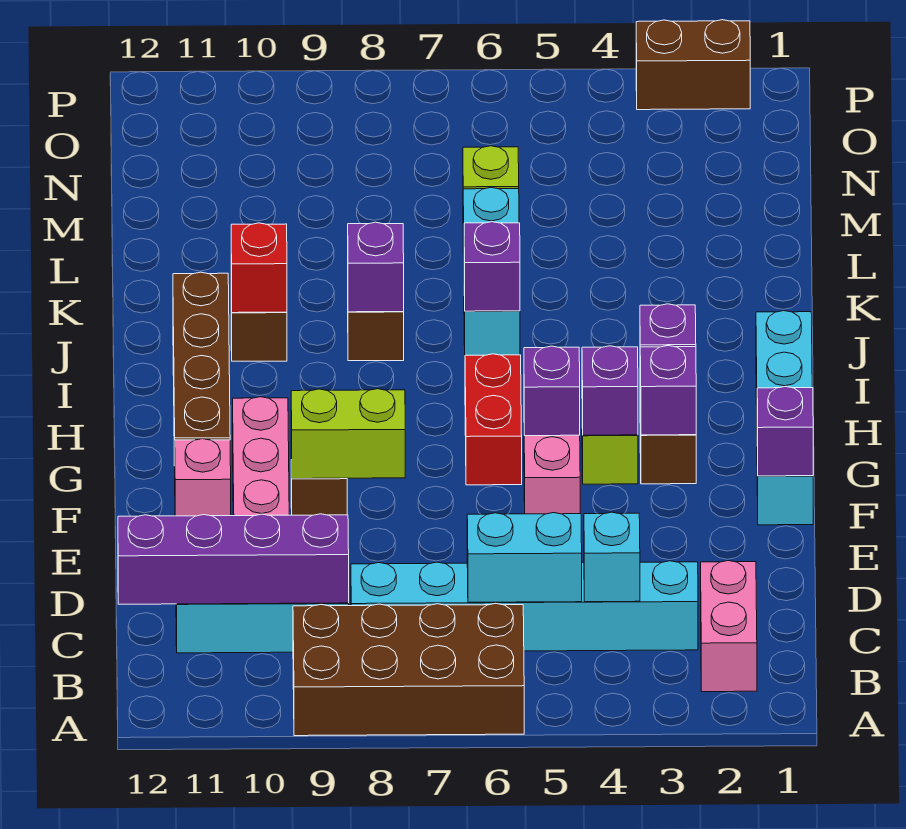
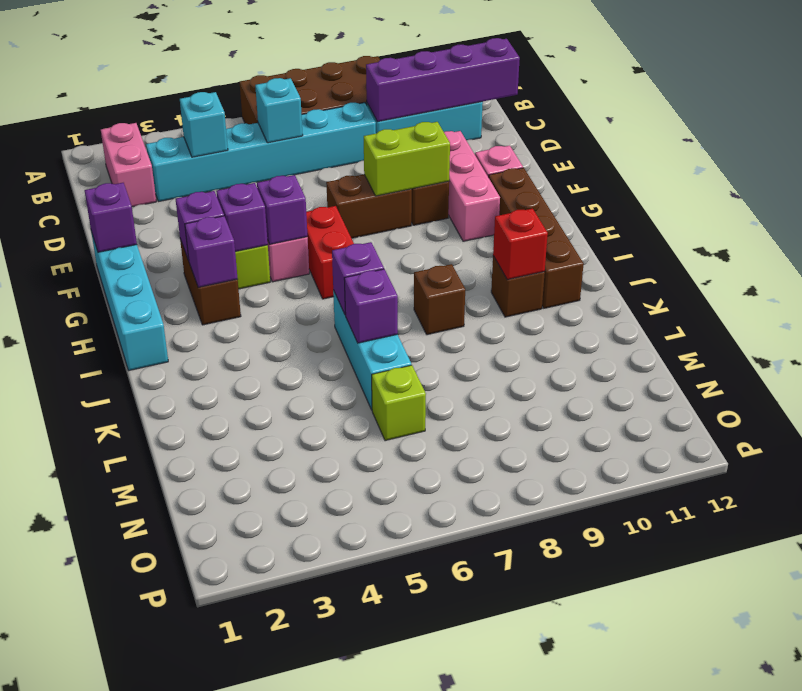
cyan brick C5:C6 level 2 -> cyan brick C6 level 2
purple brick J8 level 2 -> purple brick K6 level 2
brown brick P2:P3 level 1 -> brown brick F7:F8 level 1

